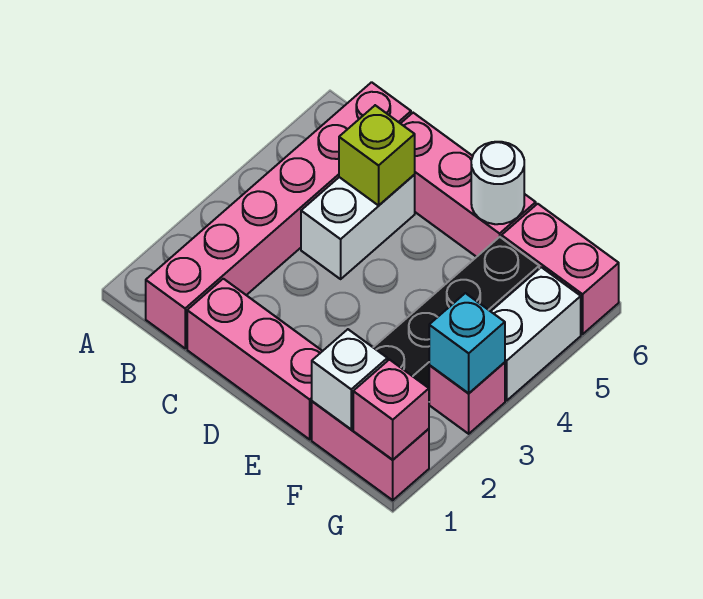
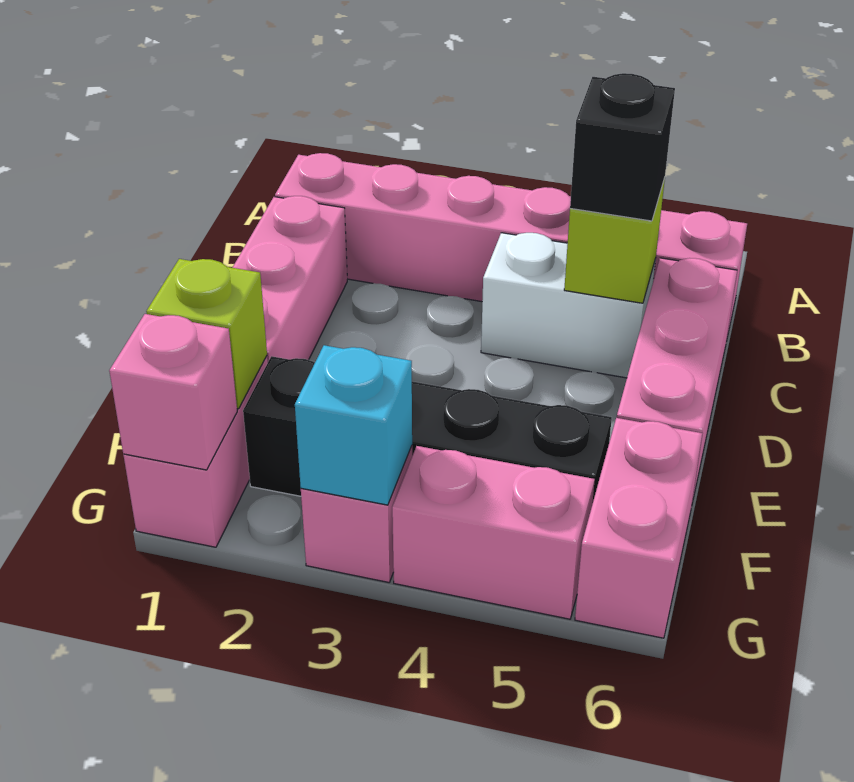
none -> black brick C5 level 3
white round brick E6 level 2 -> none
white brick F1 level 2 -> lime brick F1 level 2
white brick G4:G5 level 1 -> pink brick G4:G5 level 1

